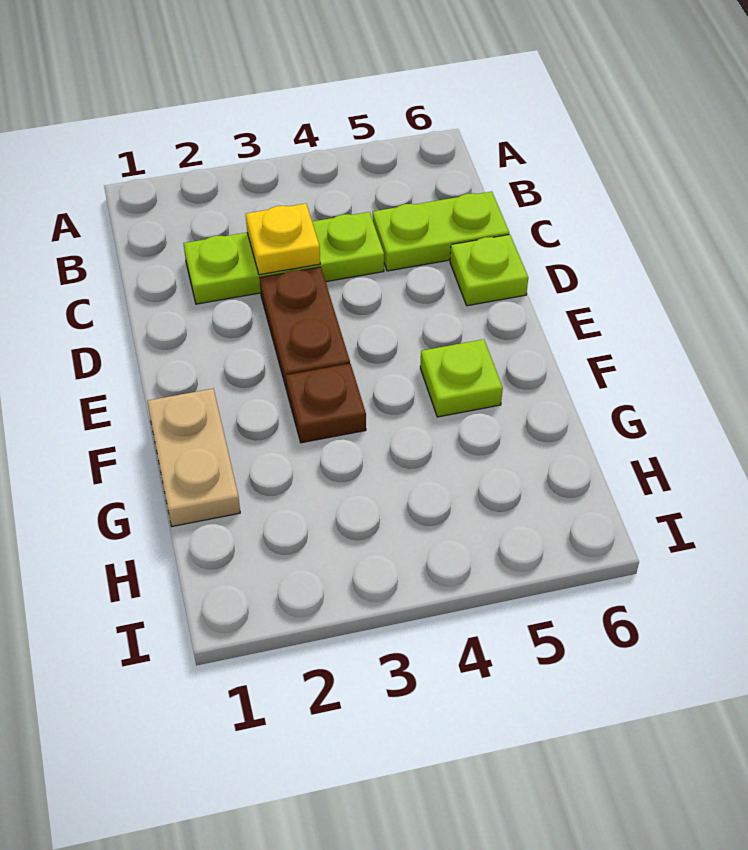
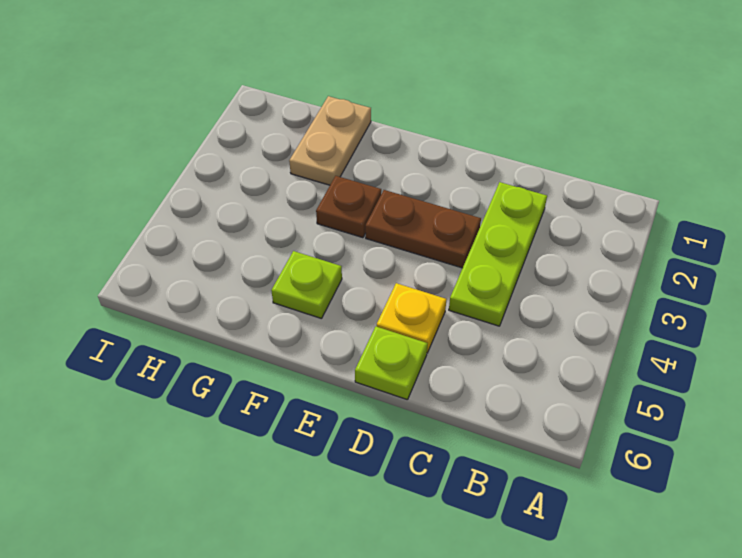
yellow plate C3 level 2 -> yellow plate D5 level 1
lime plate C5:C6 level 1 -> none
tan plate F1:G1 level 1 -> tan plate G1:G2 level 1

